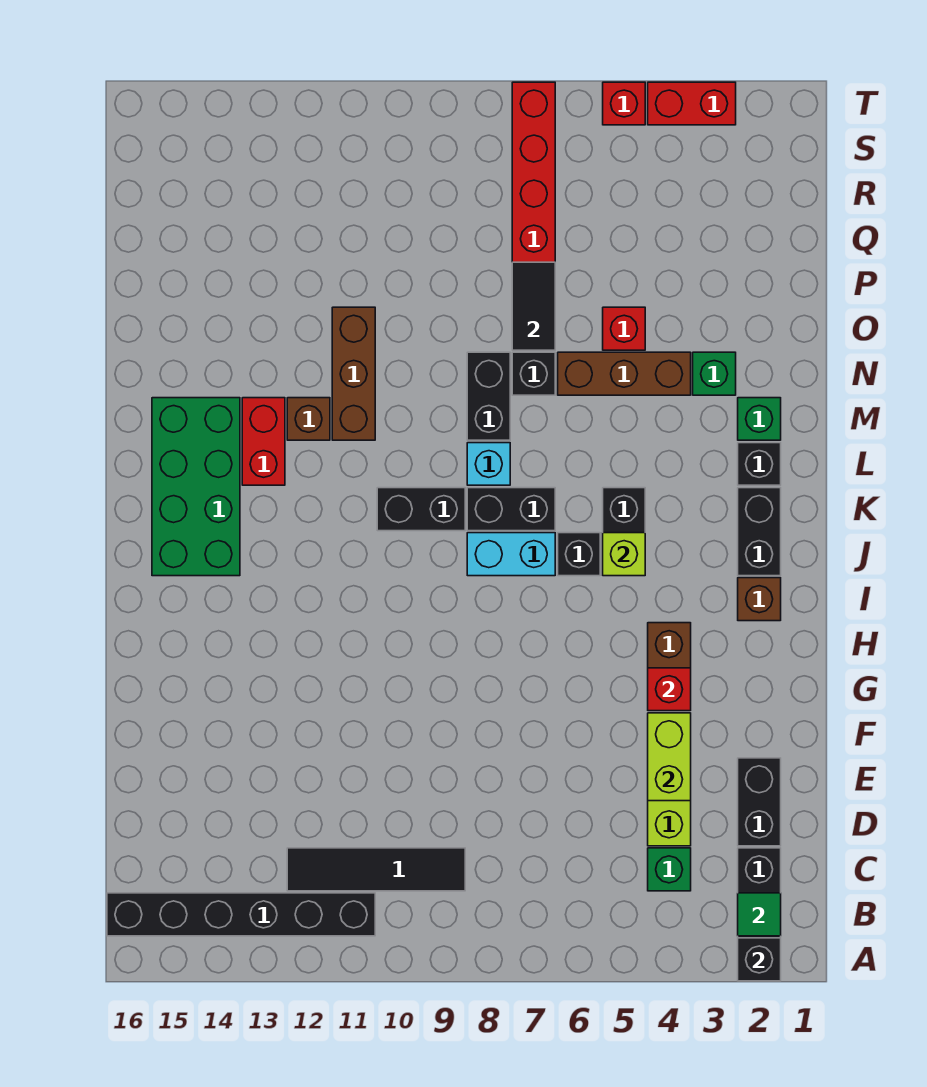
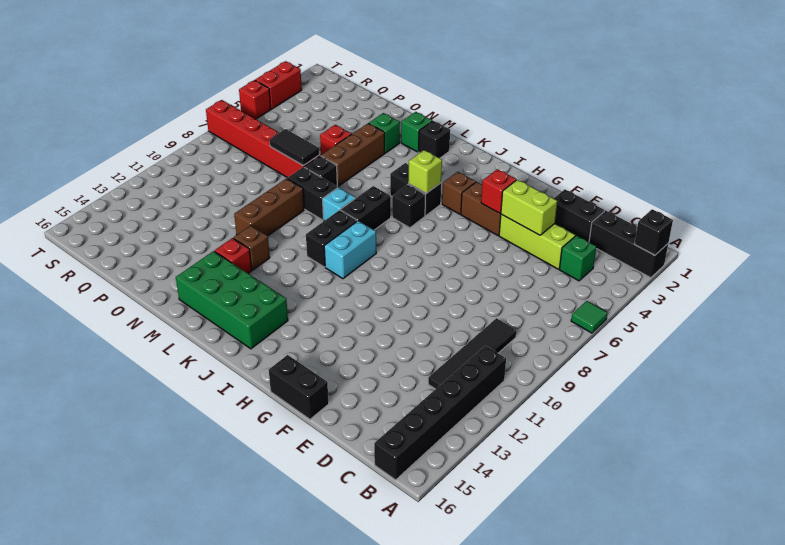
green tile B2 level 2 -> green tile A6 level 1
brown brick I2 level 1 -> brown brick I4 level 1
black brick J2:K2 level 1 -> black brick F16:G16 level 1
cyan brick J7:J8 level 1 -> cyan brick J9:J10 level 1
red brick L13:M13 level 1 -> red brick M13 level 1
brown brick M11:O11 level 1 -> brown brick N9:N11 level 1

